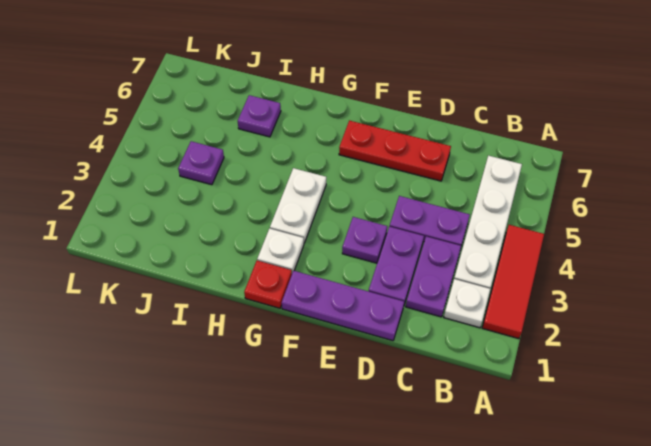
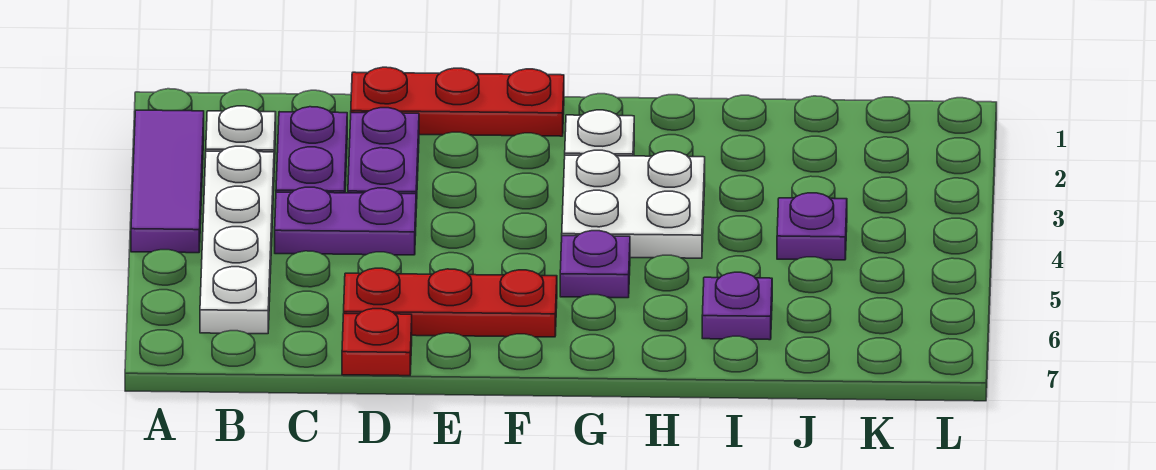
red tile A2:A4 level 1 -> purple tile A2:A4 level 1
purple plate D1:F1 level 1 -> red plate D1:F1 level 1
purple plate E3 level 1 -> purple plate G5 level 1
red plate G1 level 1 -> red plate D7 level 1
white plate G3:G4 level 1 -> white plate G3:H4 level 1

